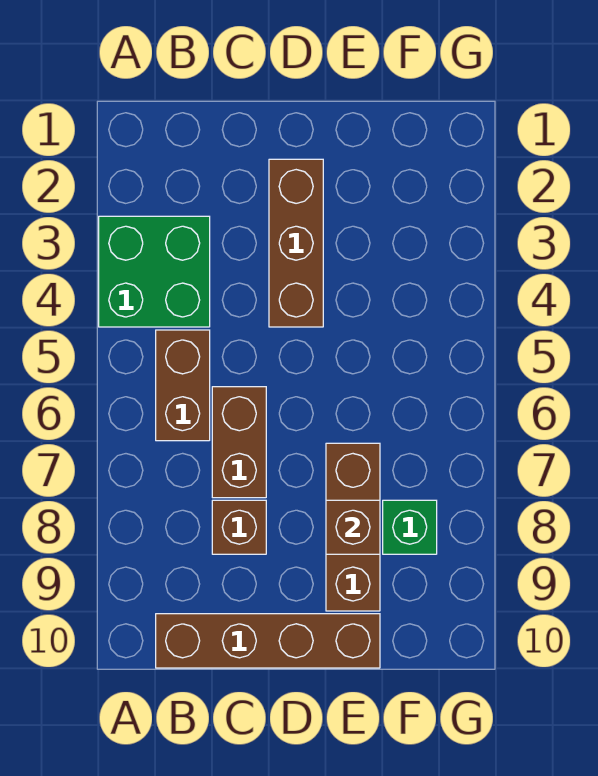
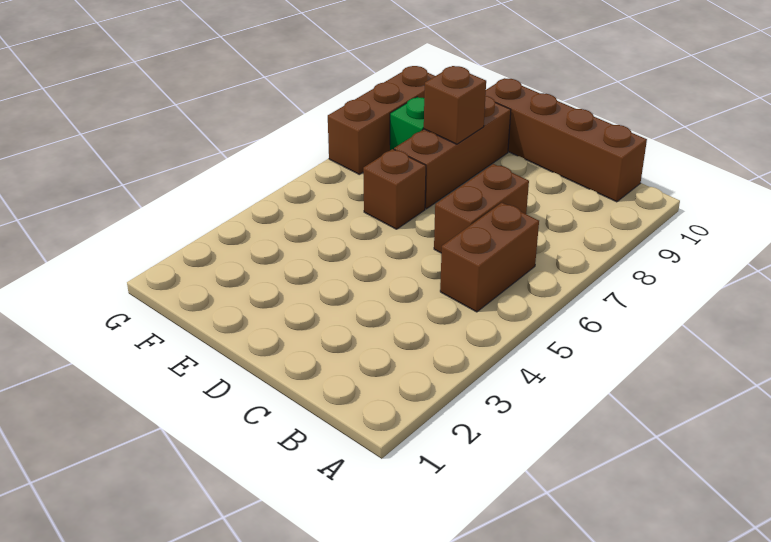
green brick A3:B4 level 1 -> none
brown brick C8 level 1 -> brown brick E6 level 1
brown brick D2:D4 level 1 -> brown brick G7:G9 level 1

